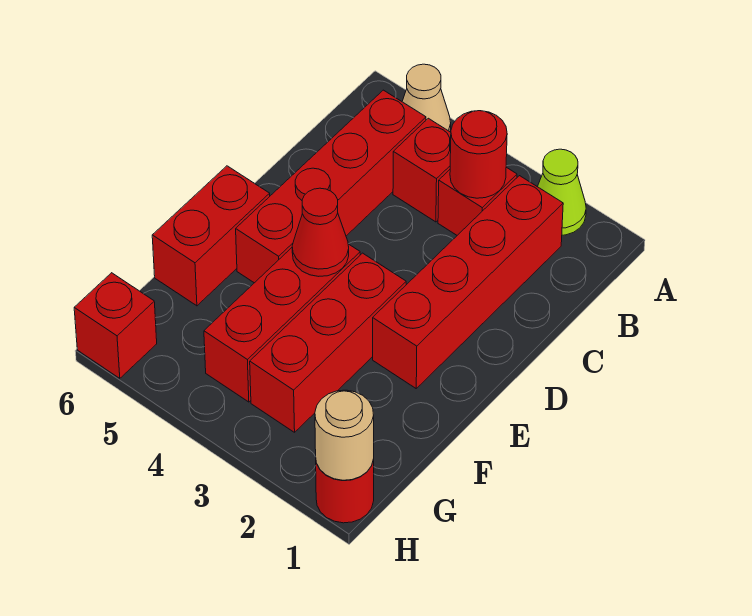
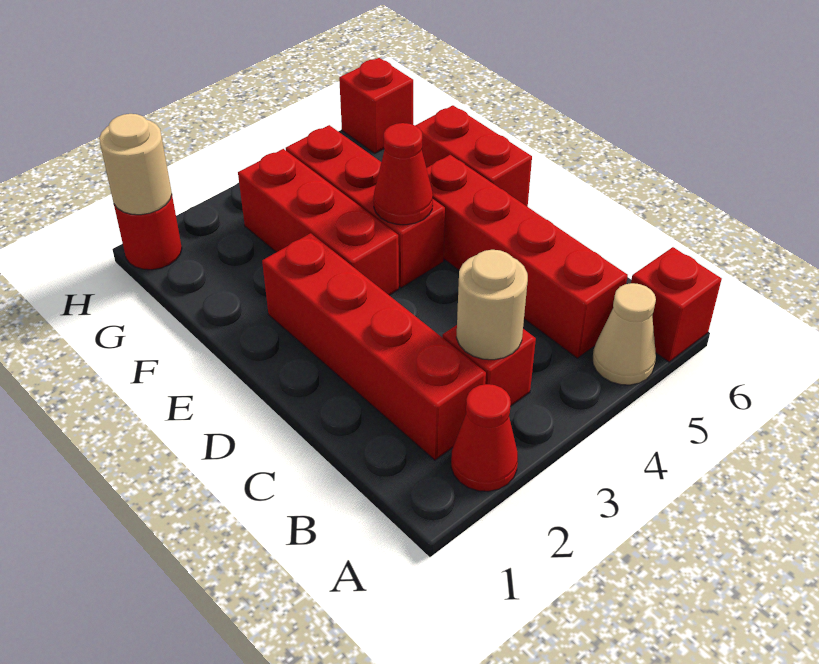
lime cone A2 level 1 -> red cone A2 level 1
red round brick B3 level 2 -> tan round brick B3 level 2
red brick B4 level 1 -> red brick A6 level 1

